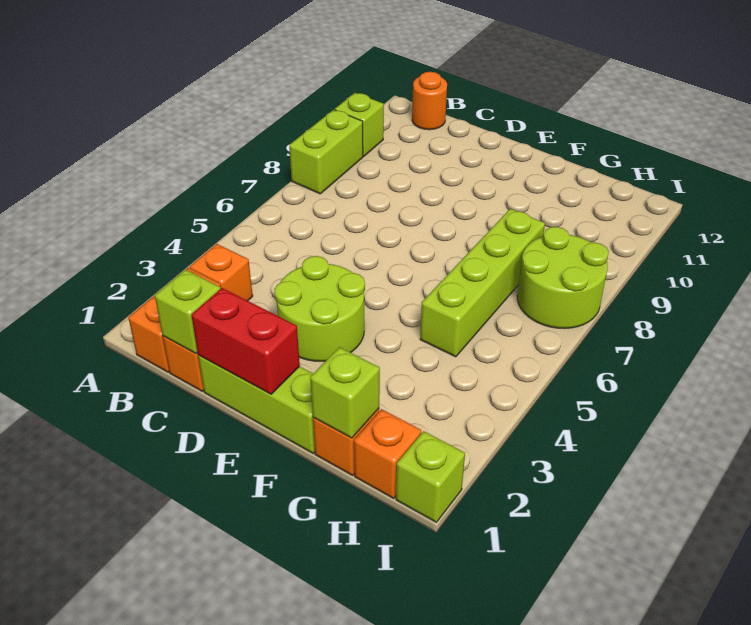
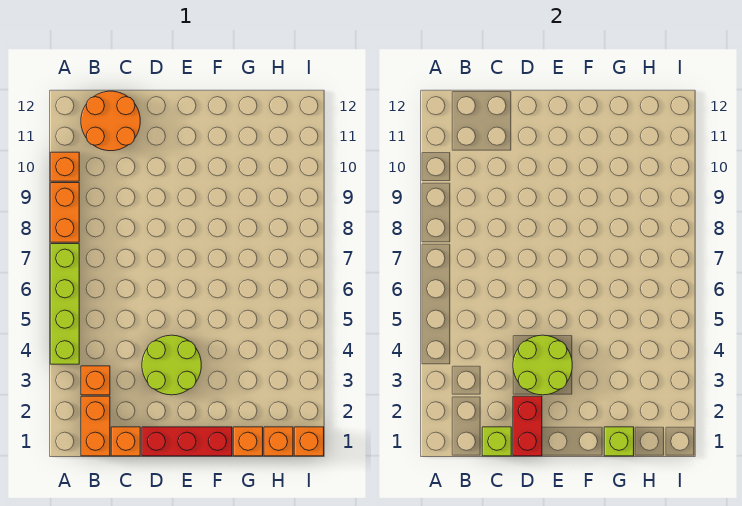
lime brick A8:A9 level 1 -> orange brick A8:A9 level 1
lime brick A10 level 1 -> orange brick A10 level 1
orange round brick B12 level 1 -> orange round brick B11:C12 level 1
lime brick D1:F1 level 1 -> red brick D1:F1 level 1
red brick D1:E1 level 2 -> red brick D1:D2 level 2
lime brick G5:G8 level 1 -> lime brick A4:A7 level 1
lime round brick H7:I8 level 1 -> lime round brick D3:E4 level 2
lime brick I1 level 1 -> orange brick I1 level 1

